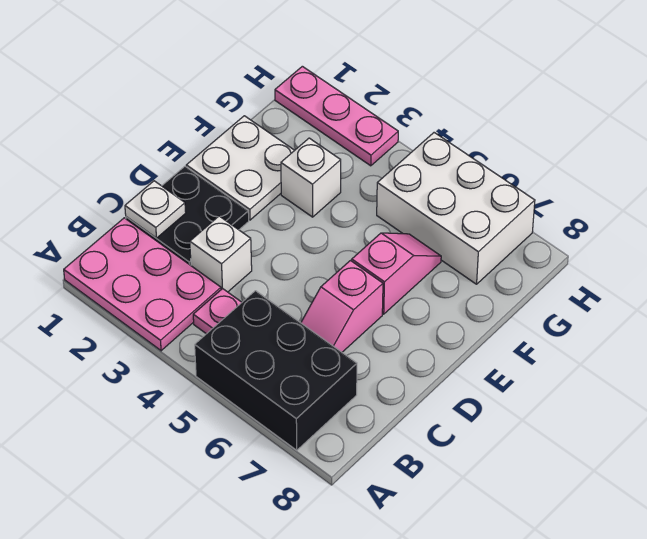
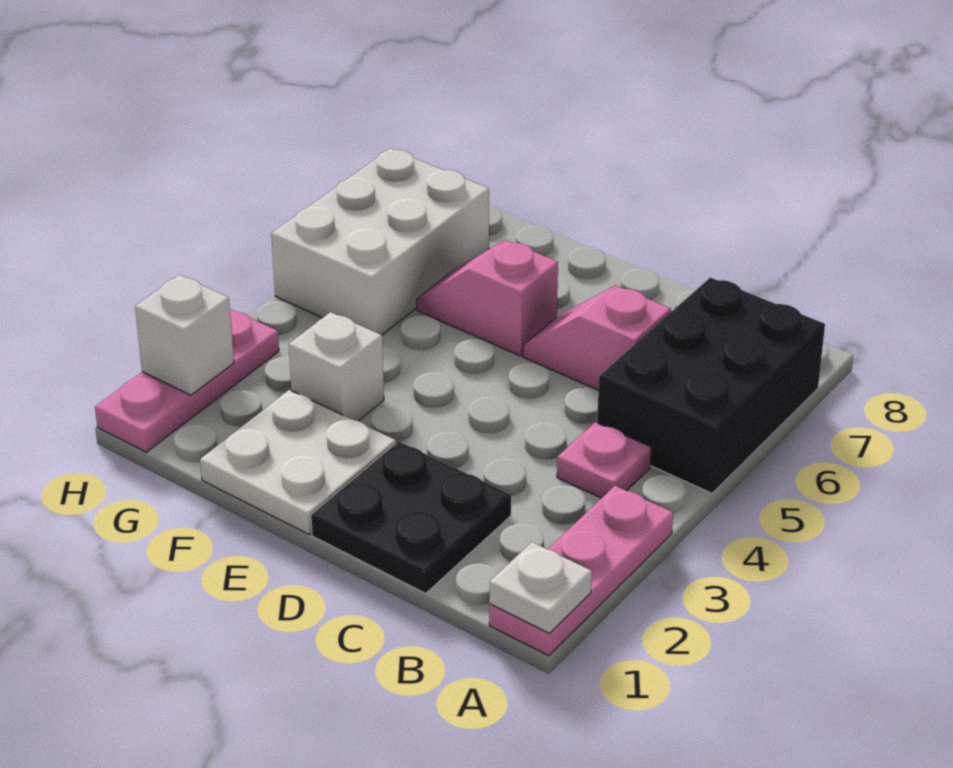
pink plate A1:B3 level 1 -> pink plate A1:A3 level 1
white plate C1 level 2 -> white plate A1 level 2
white brick C3 level 1 -> white brick H2 level 2
pink slope C6:D6 level 1 top D -> pink slope C6:D6 level 1 top C

